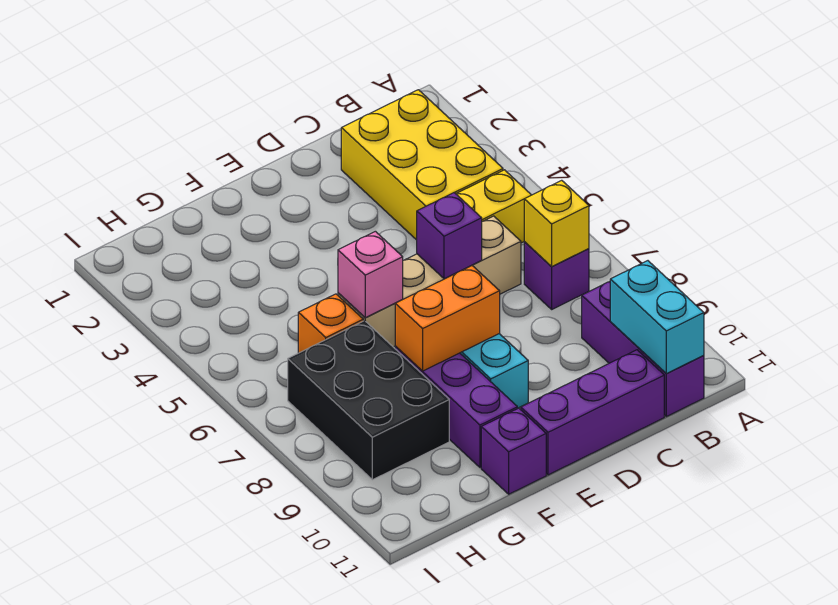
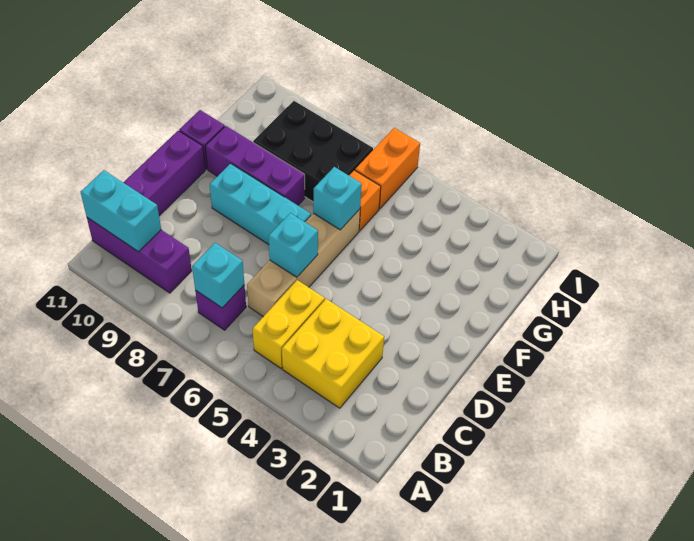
yellow brick B2:C4 level 1 -> yellow brick B3:C4 level 1
yellow brick B7 level 2 -> cyan brick B7 level 2
purple brick D6 level 2 -> cyan brick D6 level 2
orange brick E8:F8 level 2 -> orange brick H6:I6 level 1
pink brick F6 level 2 -> cyan brick F6 level 2

